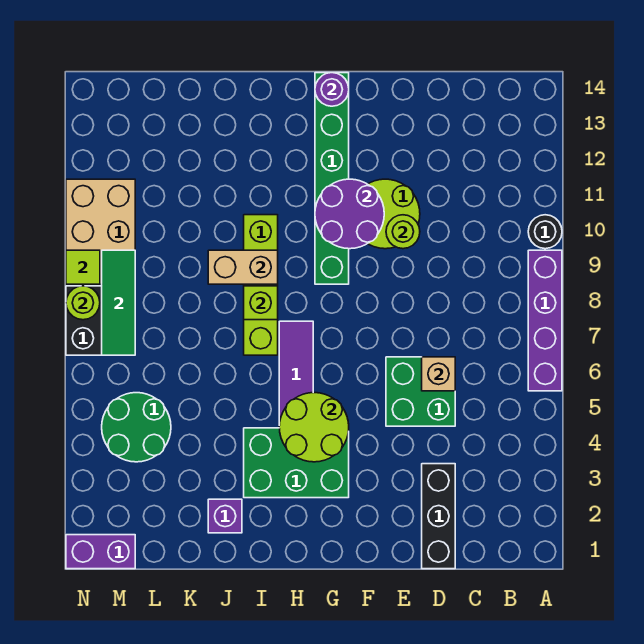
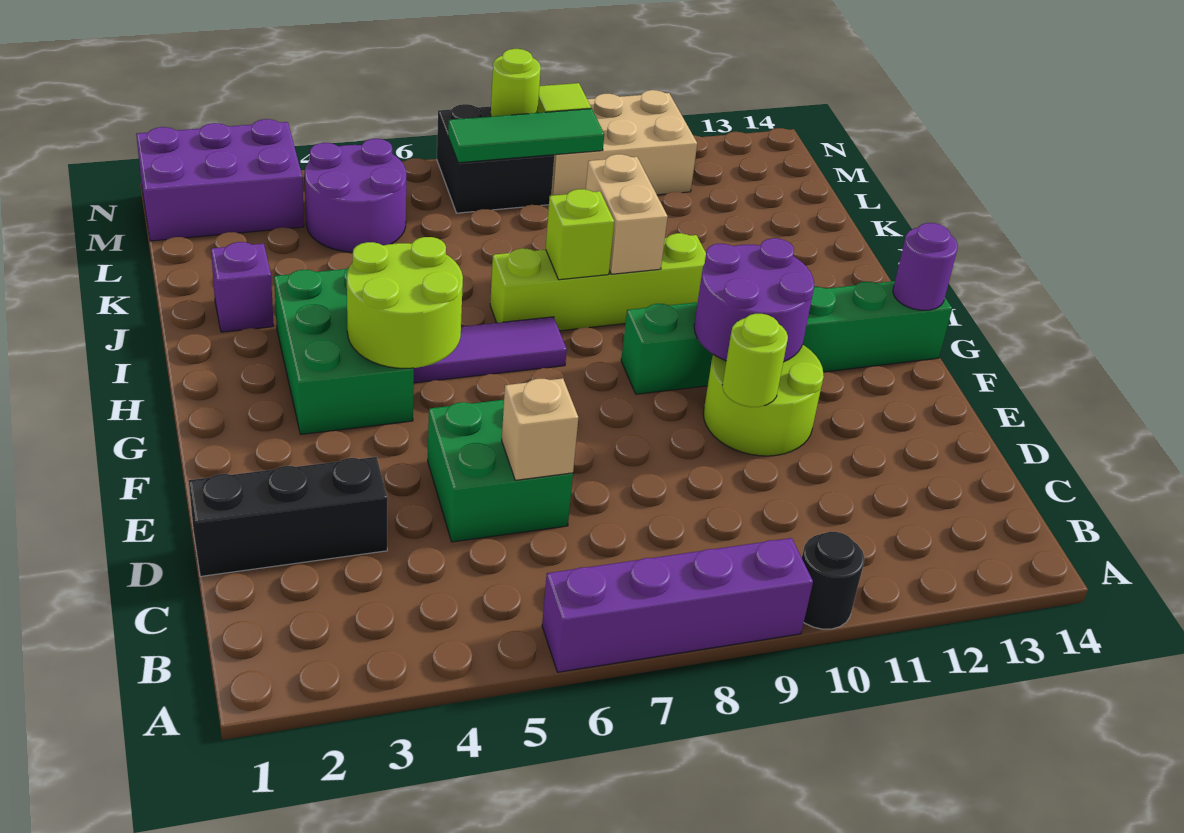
green round brick L4:M5 level 1 -> purple round brick L4:M5 level 1
purple brick M1:N1 level 1 -> purple brick M1:N3 level 1

